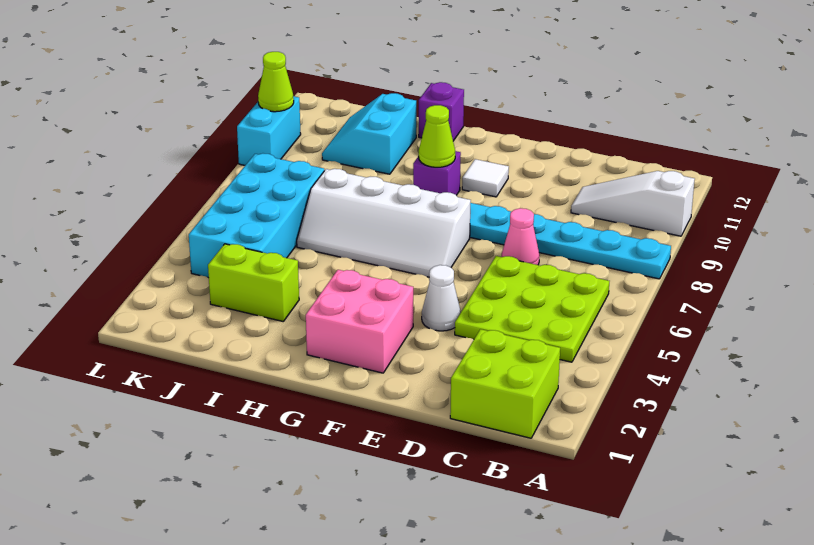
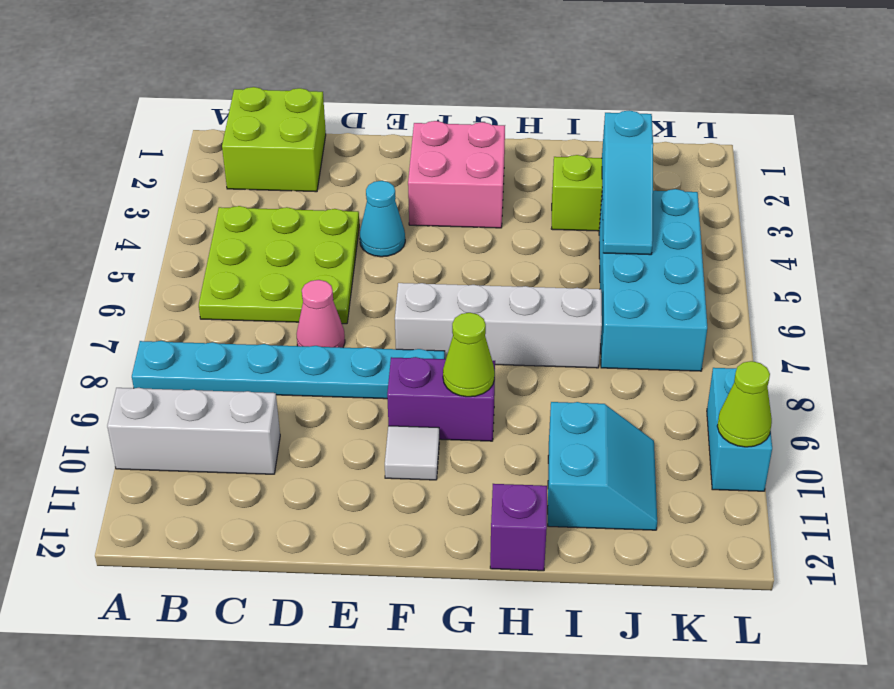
white slope A10:C10 level 1 top A -> white brick A10:C10 level 1
white cone E4 level 1 -> cyan cone E4 level 1
purple brick G9 level 1 -> purple brick F9:G9 level 1
none -> cyan slope J3:J5 level 2 top 3

